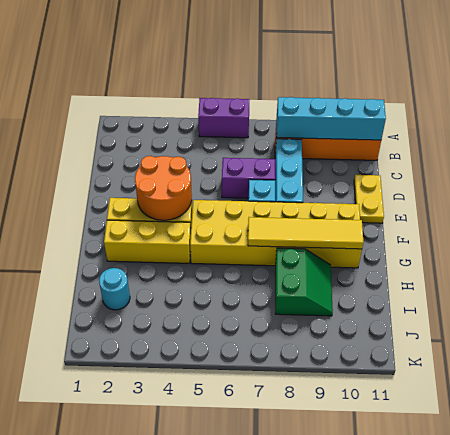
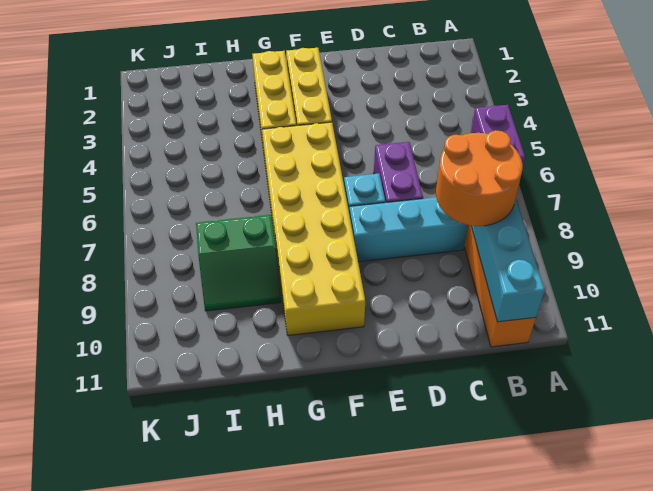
yellow plate D11:E11 level 1 -> none
orange round brick E3:F4 level 2 -> orange round brick B8:C9 level 3
yellow tile G7:G10 level 2 -> none
cyan round brick I2 level 1 -> none

